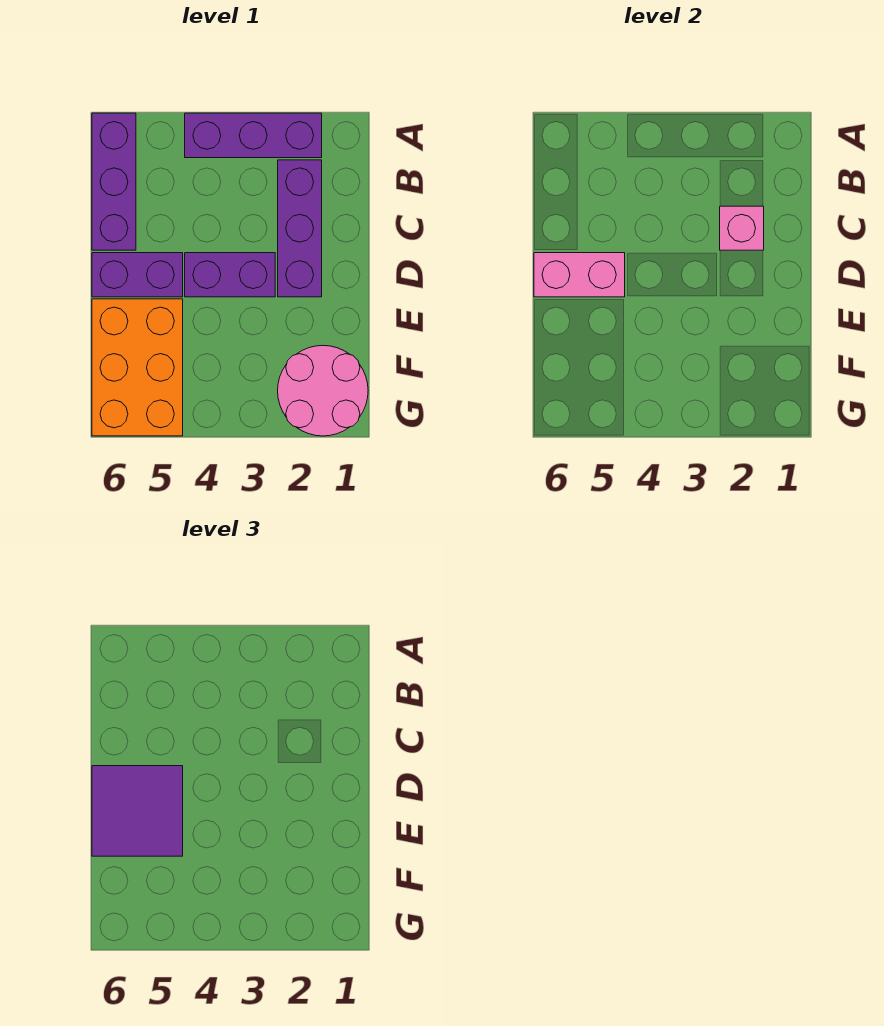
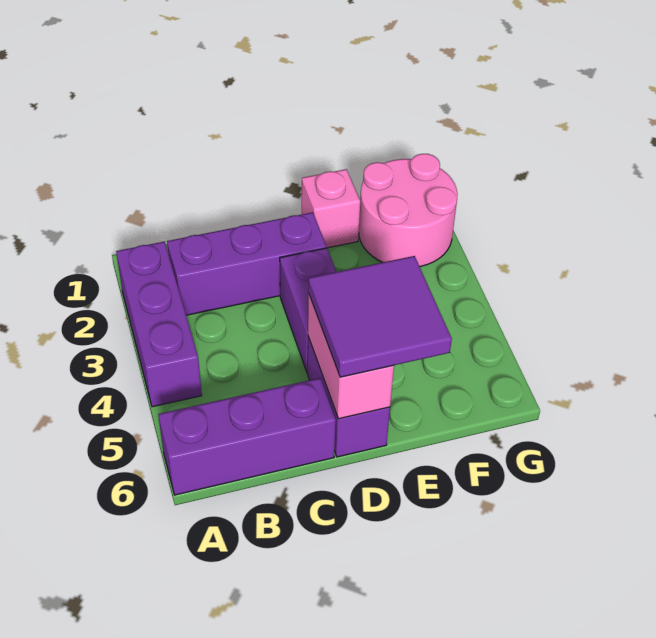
pink brick C2 level 2 -> pink brick E1 level 1
orange brick E5:G6 level 1 -> none

